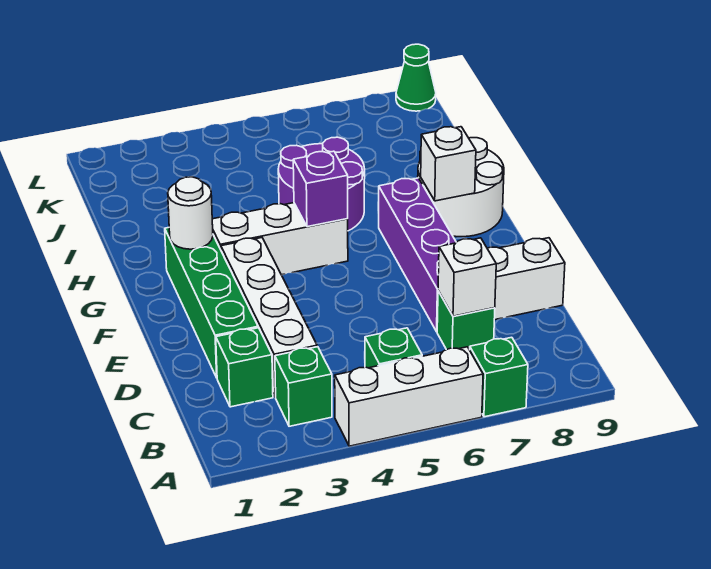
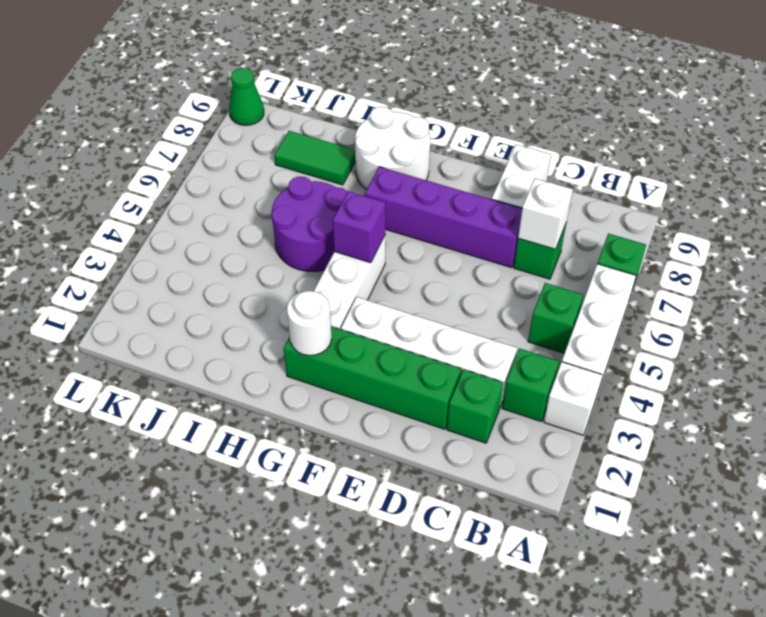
white brick G8 level 2 -> white brick A3 level 1
none -> green tile I8:J8 level 1

